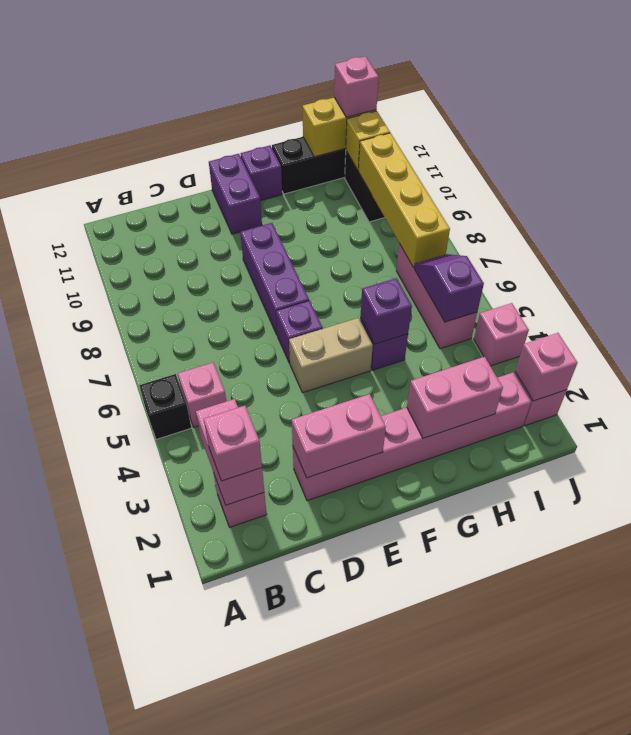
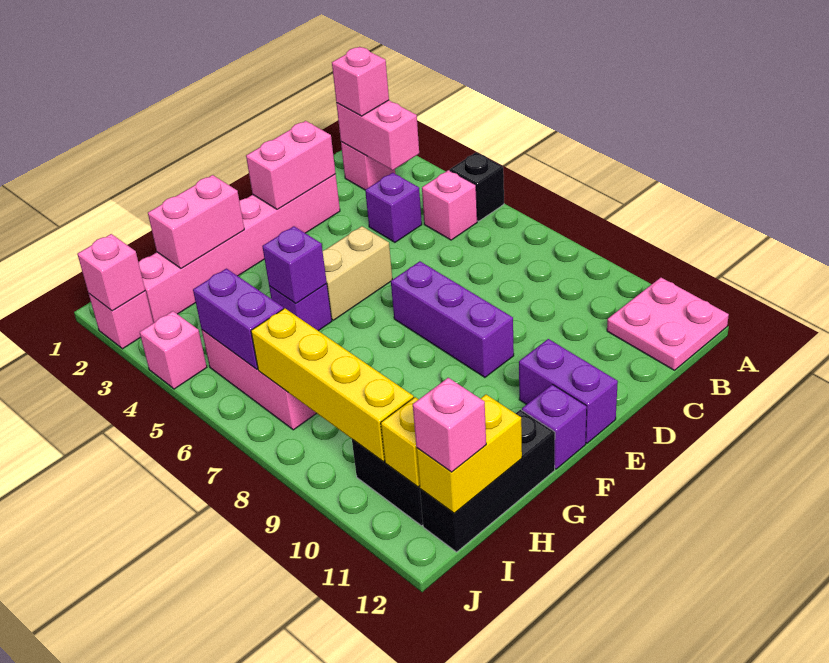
none -> pink plate A11:B12 level 1
purple brick E6 level 1 -> purple brick C4 level 1
purple slope I5:I6 level 2 top 5 -> purple brick I5:I6 level 2

